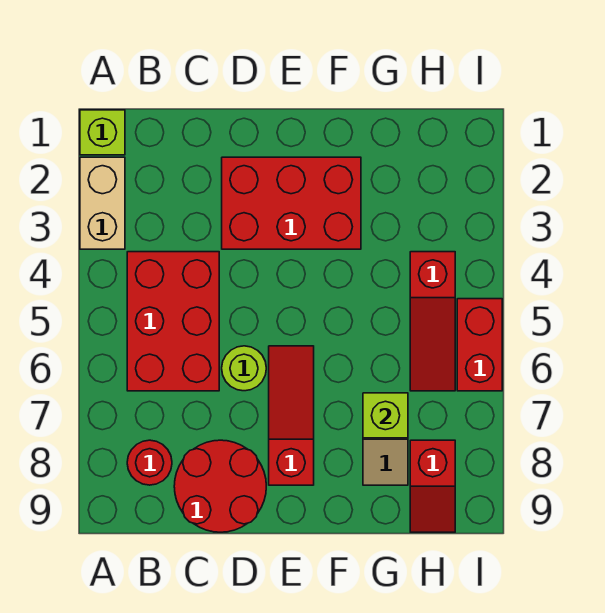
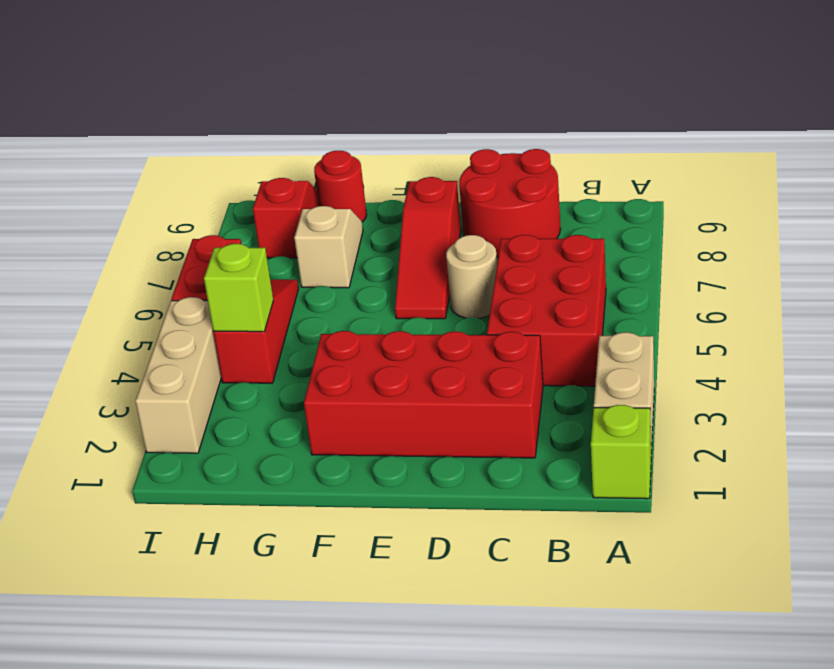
red round brick B8 level 1 -> red round brick G9 level 1
red brick D2:F3 level 1 -> red brick C2:F3 level 1
lime round brick D6 level 1 -> tan round brick D6 level 1
lime brick G7 level 2 -> lime brick H4 level 2
none -> tan brick I2:I4 level 1

